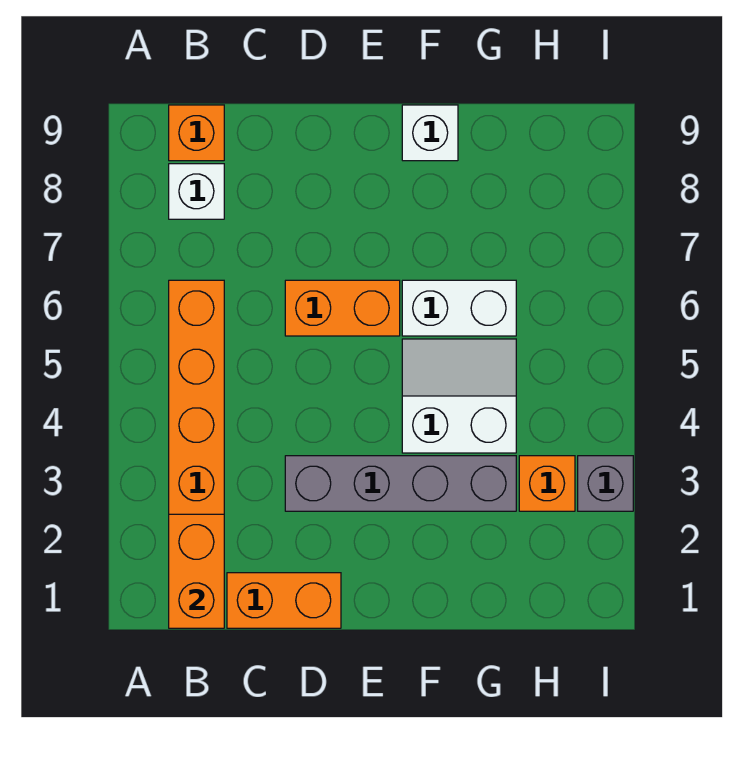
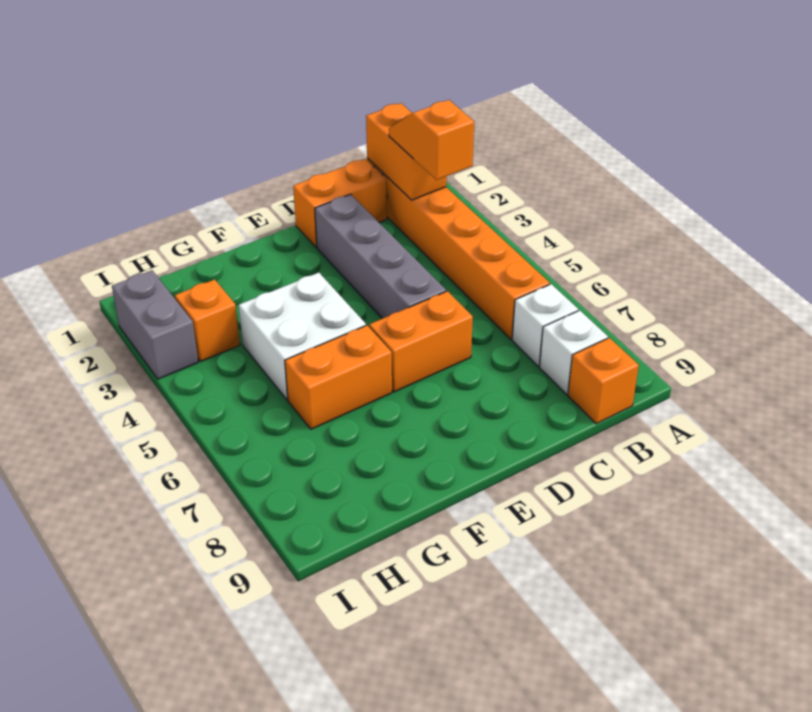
none -> orange slope B2:B3 level 3 top 3
grey brick D3:G3 level 1 -> grey brick D2:D5 level 1
white slope F4:G5 level 1 top 4 -> white brick F4:G5 level 1
white brick F6:G6 level 1 -> orange brick F6:G6 level 1
white brick F9 level 1 -> white brick B7 level 1
grey brick I3 level 1 -> grey brick I2:I3 level 1

